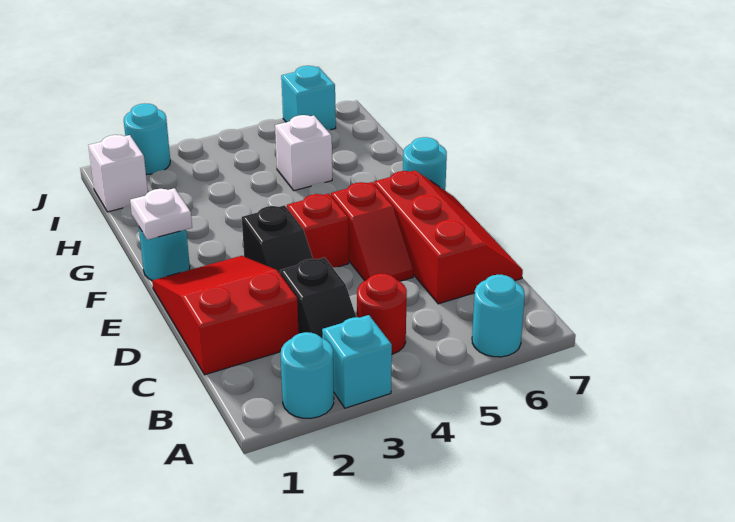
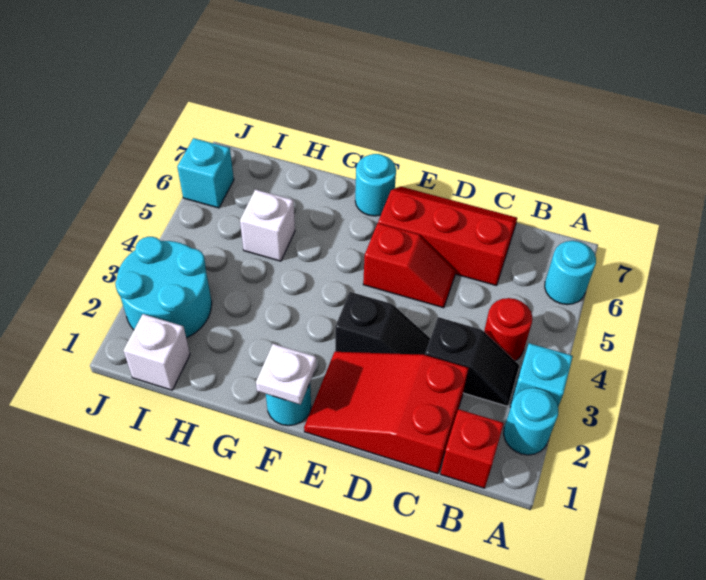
red brick E4 level 1 -> red brick B1 level 1
cyan round brick J2 level 1 -> cyan round brick I2:J3 level 1

